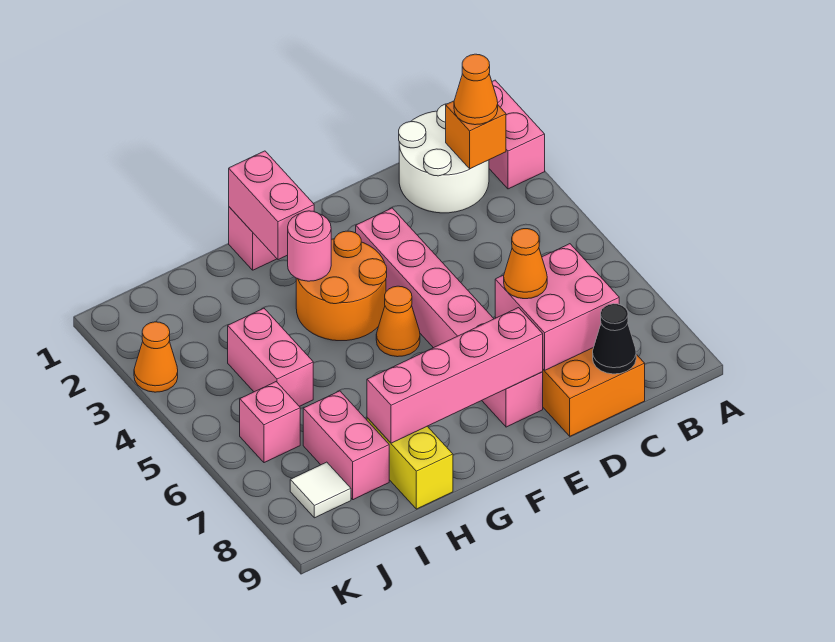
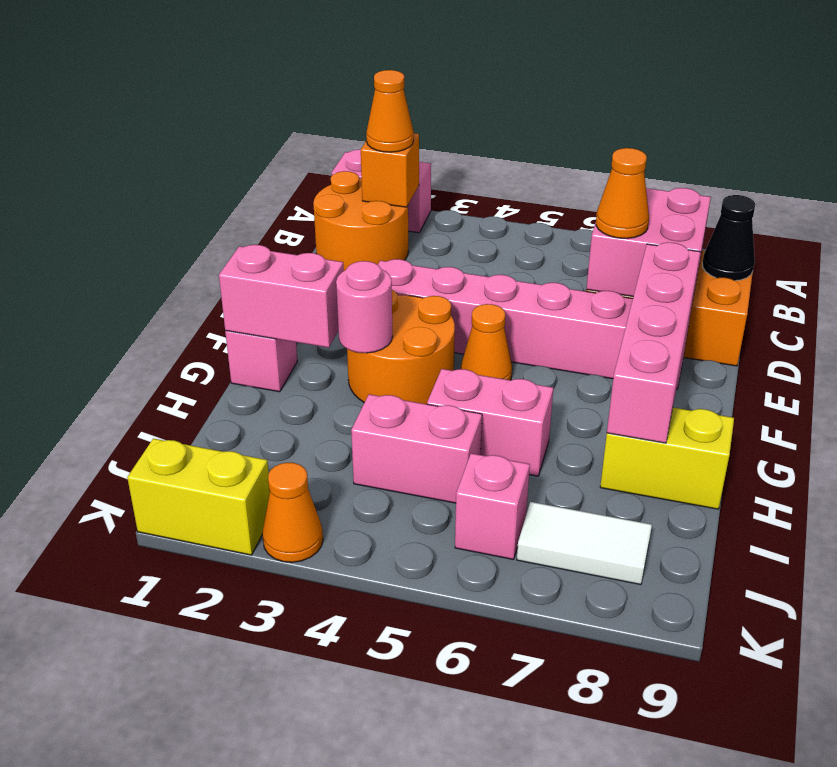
white round brick B1:C2 level 1 -> orange round brick B1:C2 level 1
pink brick I7:I8 level 1 -> pink brick H5:H6 level 1
white tile J8 level 1 -> white tile J7:J8 level 1
none -> yellow brick K1:K2 level 1

